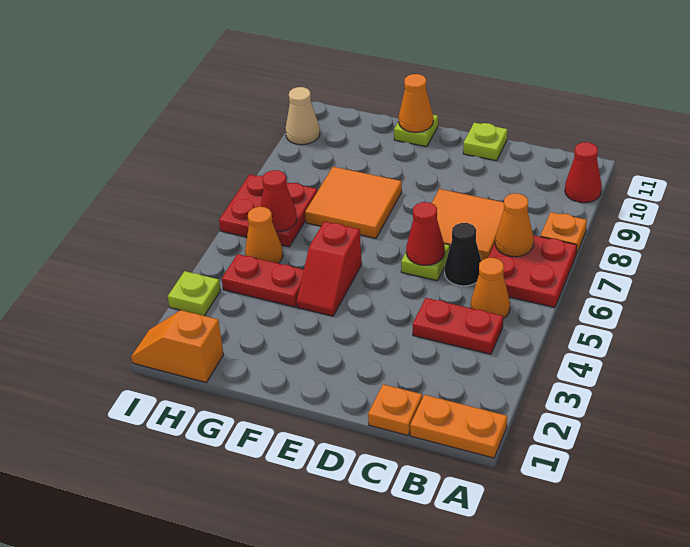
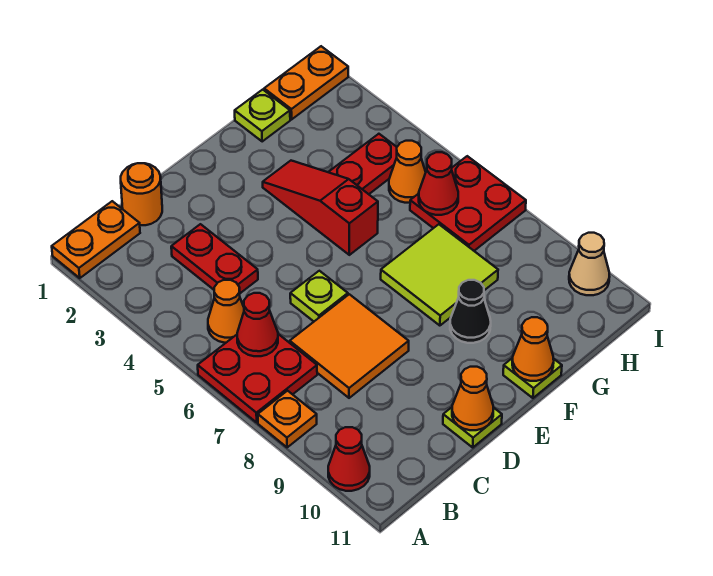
red plate B4:C4 level 1 -> red plate C3:C4 level 1
orange cone B7 level 2 -> orange cone D11 level 2
orange plate C1 level 1 -> orange round brick C1 level 1
black cone C6 level 1 -> black cone F9 level 1
red cone D6 level 2 -> red cone B6 level 2
red slope F4:F5 level 1 top 5 -> red slope F3:F5 level 1 top 5
orange tile F7:G8 level 1 -> lime tile F7:G8 level 1
orange slope H1:I1 level 1 top H -> orange plate H1:I1 level 1
lime plate I3 level 1 -> lime plate G1 level 1

